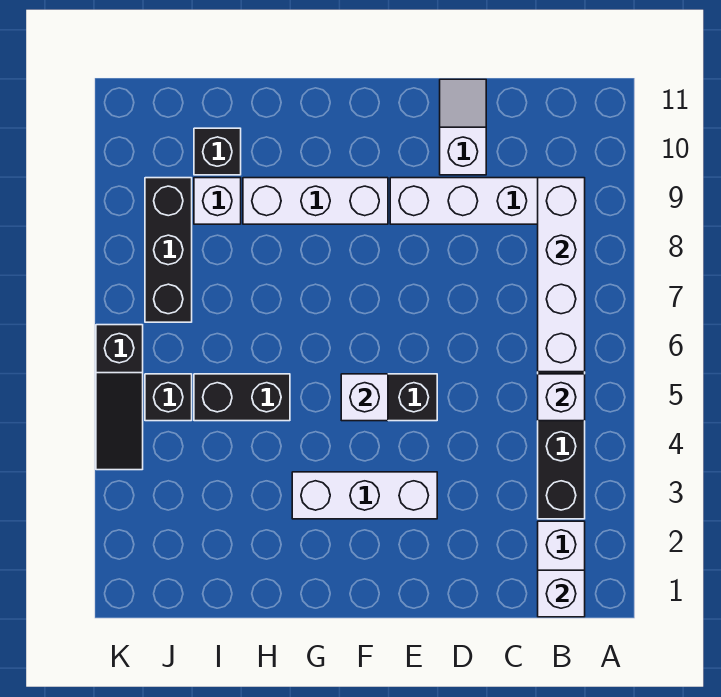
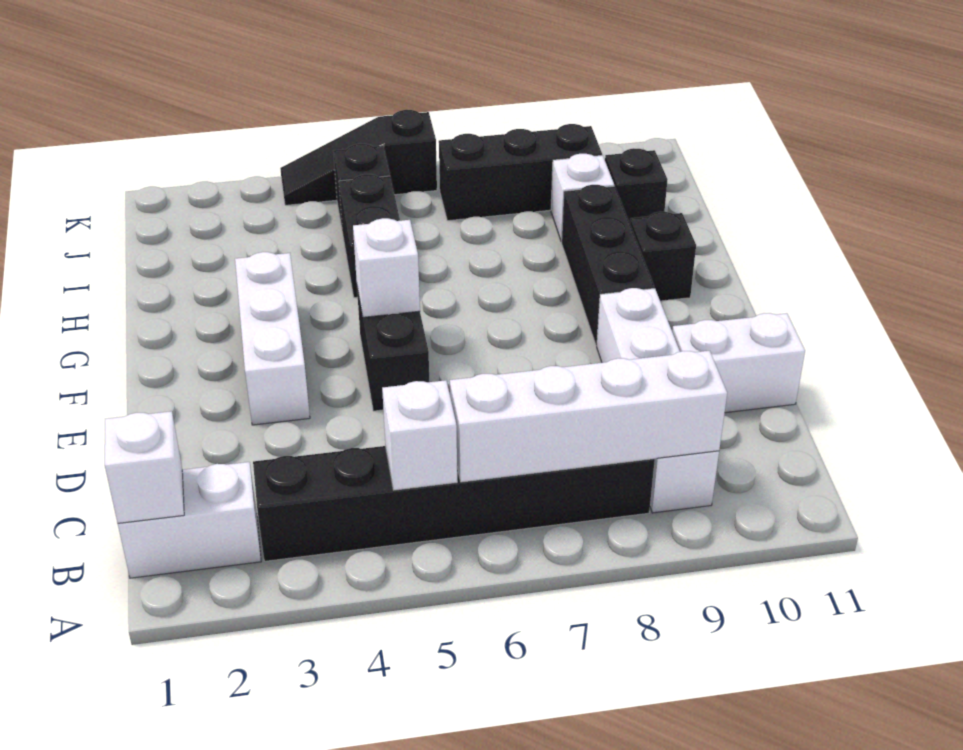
white slope D10:D11 level 1 top 10 -> white brick D10:D11 level 1
white brick F9:H9 level 1 -> black brick F9:H9 level 1
none -> black brick G10 level 1

